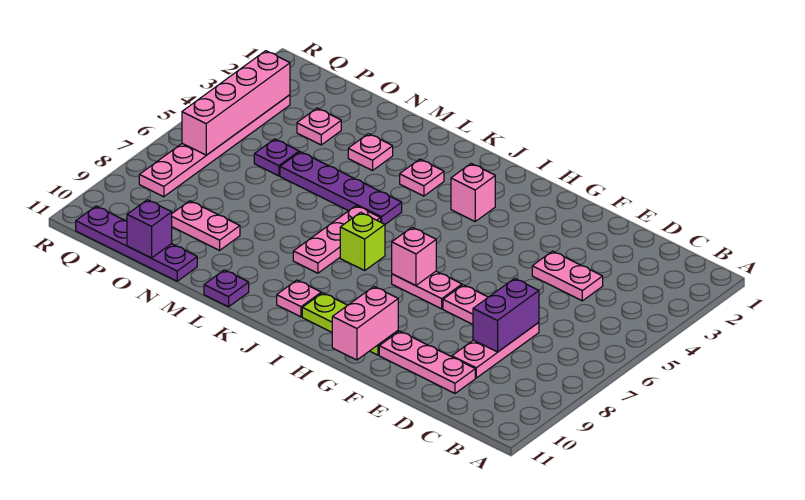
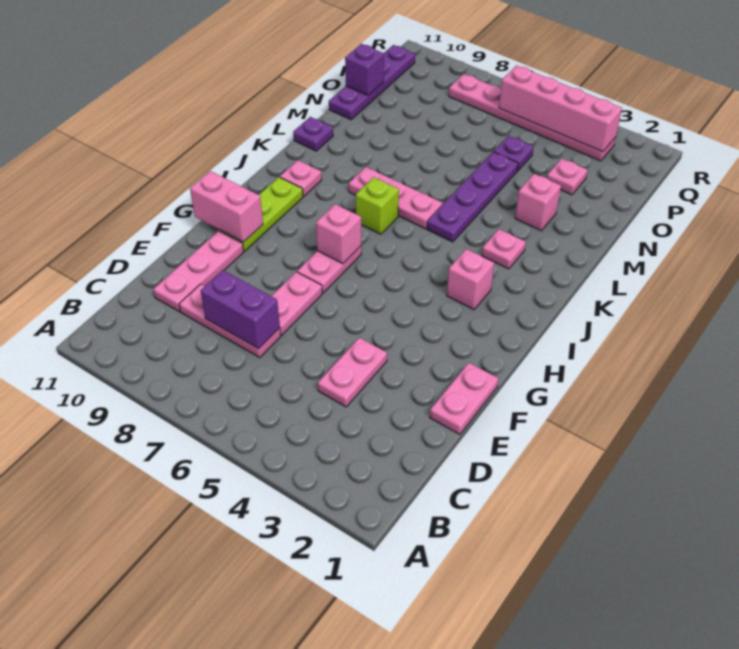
pink plate M3 level 1 -> pink brick M3 level 1
pink plate N9:O9 level 1 -> pink plate E1:F1 level 1

